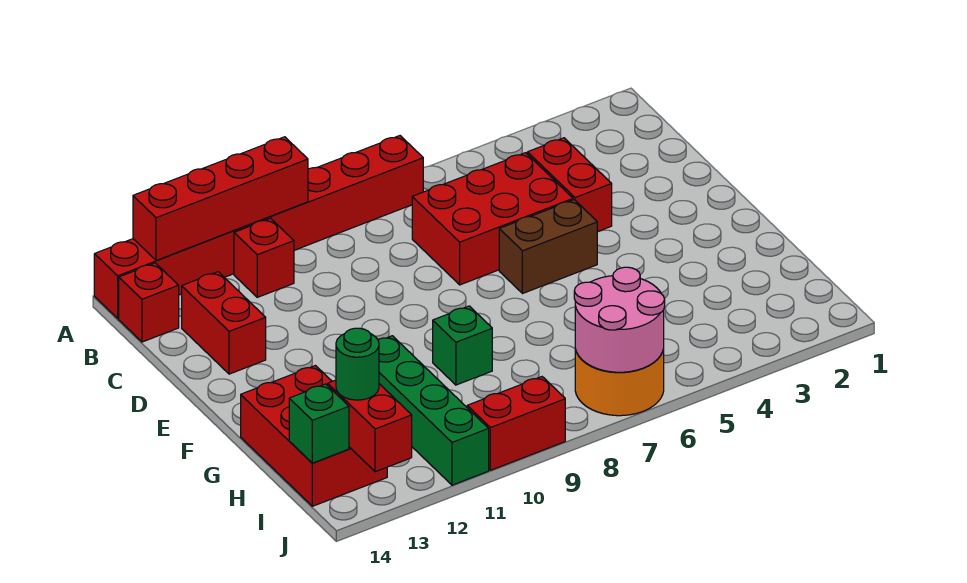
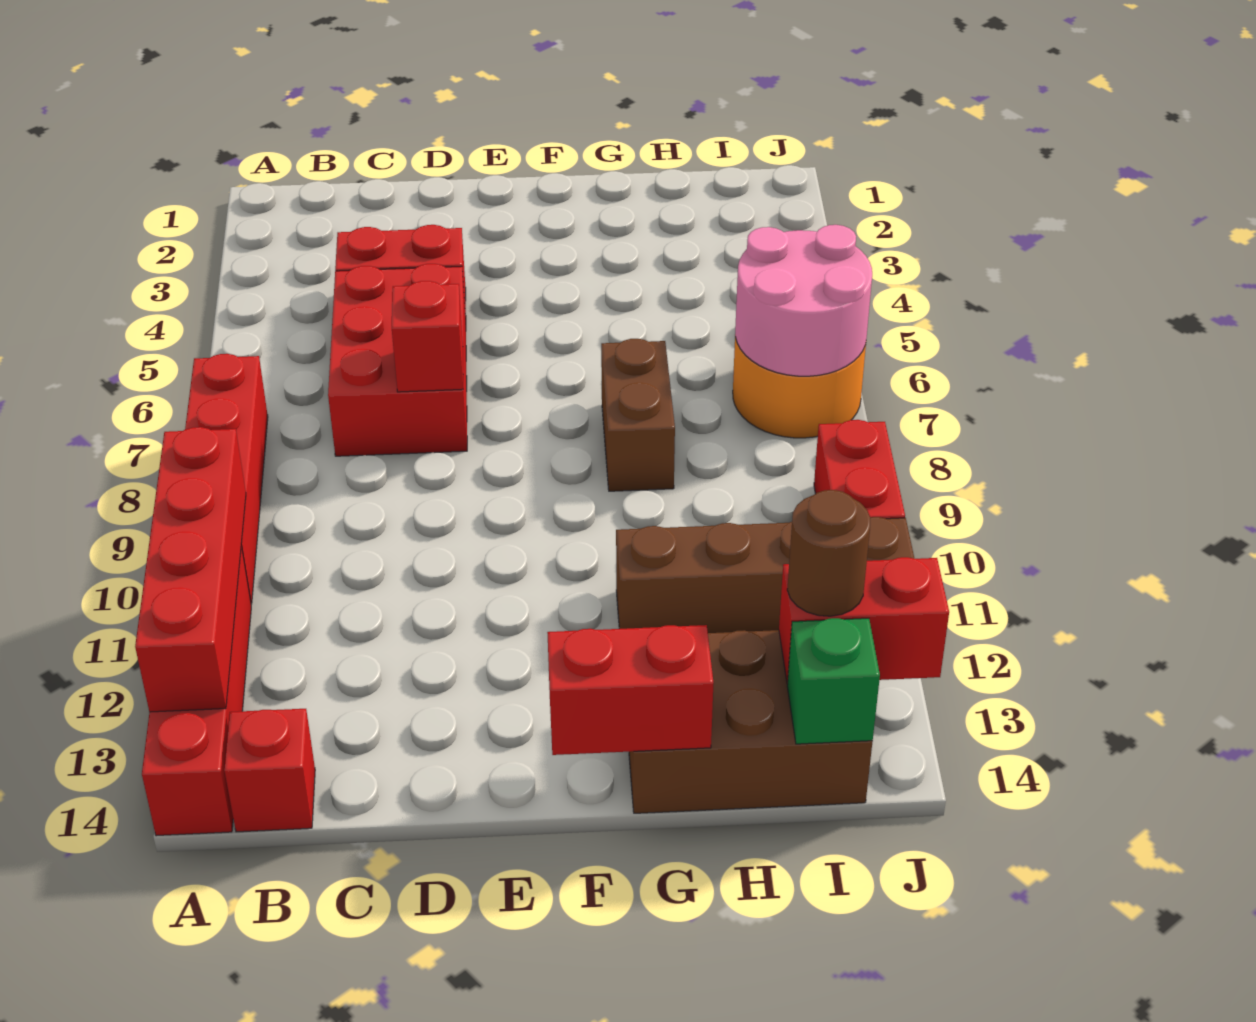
red brick B11 level 1 -> red brick D7 level 2
red brick C13:D13 level 1 -> red brick F14:G14 level 2
brown brick E5:E6 level 1 -> brown brick G7:G8 level 1
green brick G9 level 1 -> none
green brick G11:J11 level 1 -> brown brick G11:J11 level 1
red brick G13:I14 level 1 -> brown brick G13:I14 level 1
green round brick I13 level 3 -> brown round brick I13 level 3

